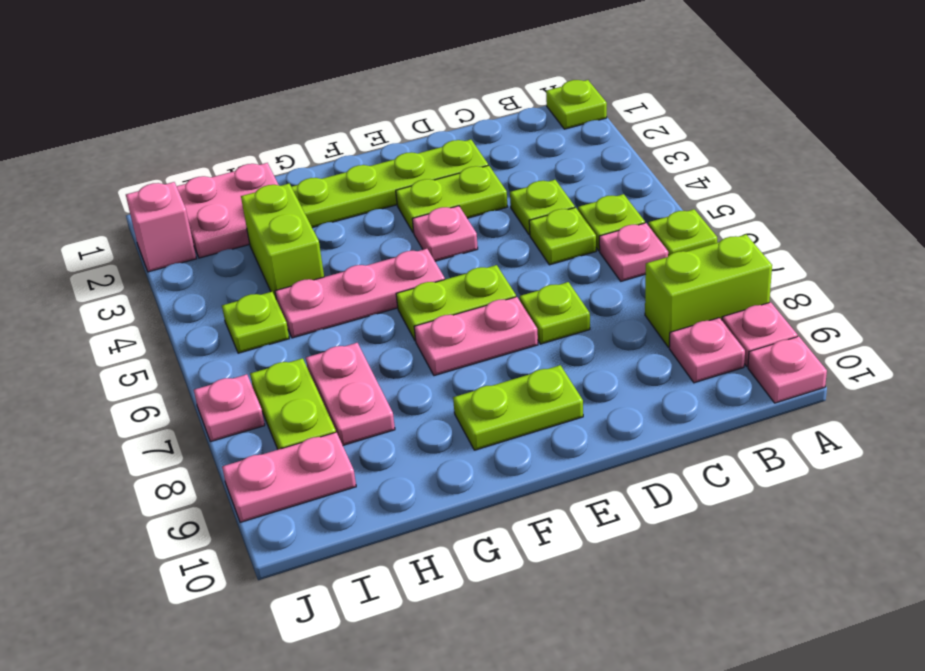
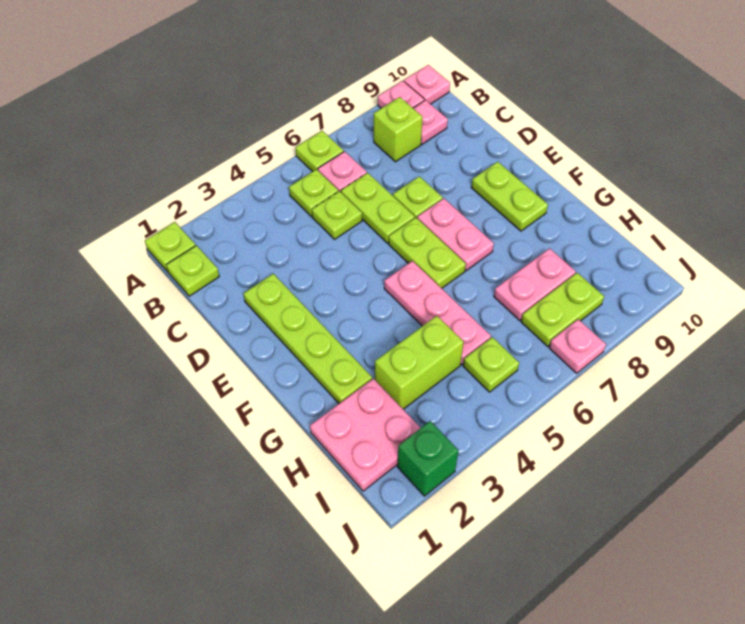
lime brick A8:B8 level 1 -> lime brick B8 level 1
lime plate C4 level 1 -> lime plate B1 level 1
lime plate D3:E3 level 1 -> lime plate C6:D6 level 1
pink plate E4 level 1 -> none
pink plate I9:J9 level 1 -> none
pink brick J2 level 1 -> green brick J2 level 1

